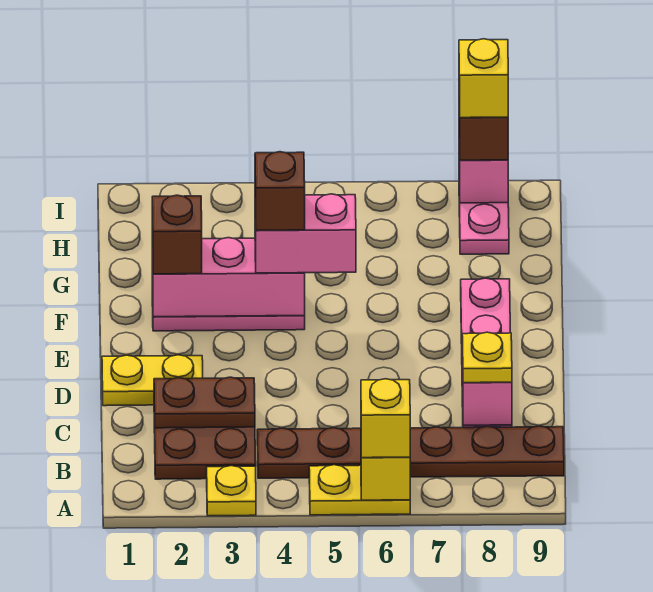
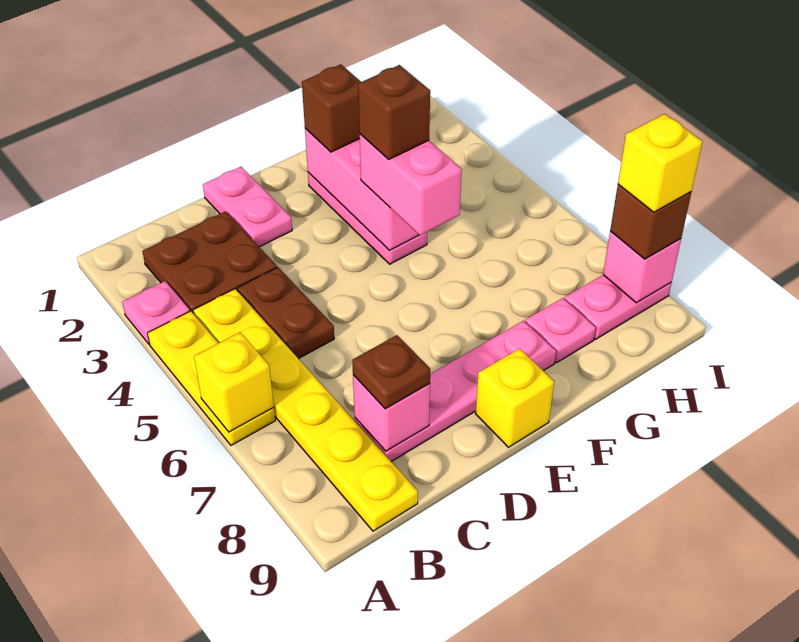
yellow plate A3 level 1 -> pink plate A3 level 1
yellow plate A5:A6 level 1 -> yellow plate A4:A6 level 1
yellow brick A6 level 3 -> yellow brick E9 level 1
brown plate B4:B9 level 1 -> yellow plate B4:B9 level 1
brown plate C2:C3 level 2 -> brown plate C4:C5 level 1
yellow plate C8 level 3 -> brown plate C8 level 3
yellow plate D1:D2 level 1 -> pink plate D1:D2 level 1
none -> pink plate G8 level 1

